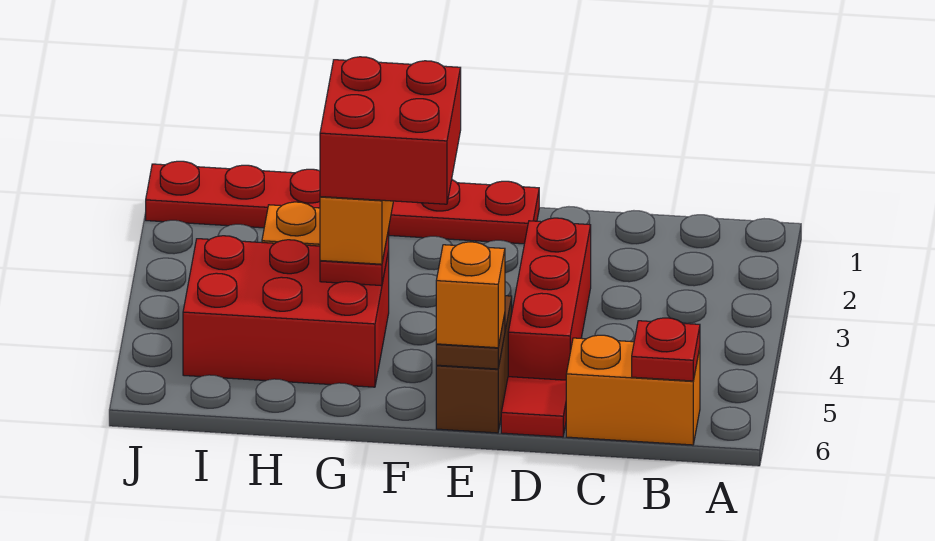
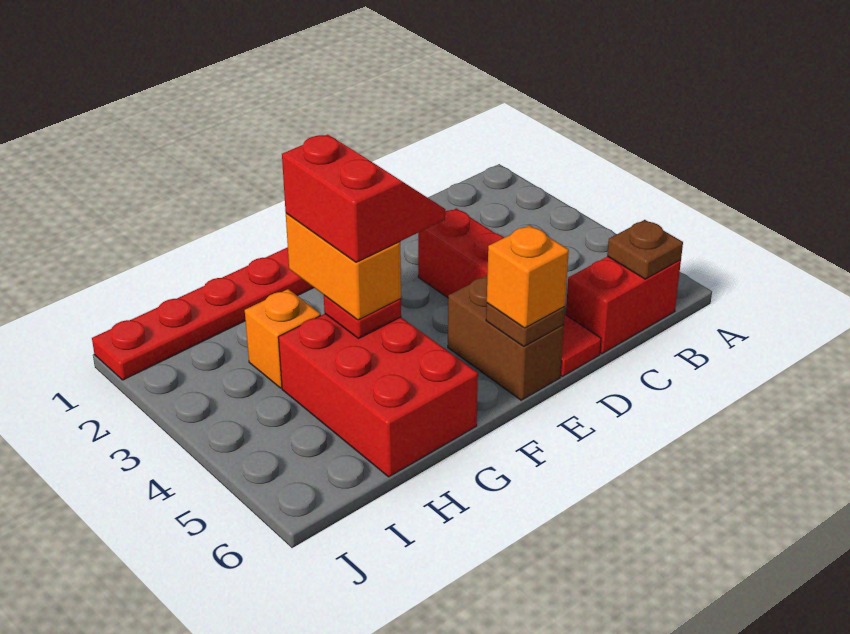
orange brick B6:C6 level 1 -> red brick B6:C6 level 1
red plate B6 level 2 -> brown plate B6 level 2
red brick F3:G4 level 4 -> red slope F3:G4 level 4 top G
red brick G4:I5 level 1 -> red brick G4:H6 level 1

